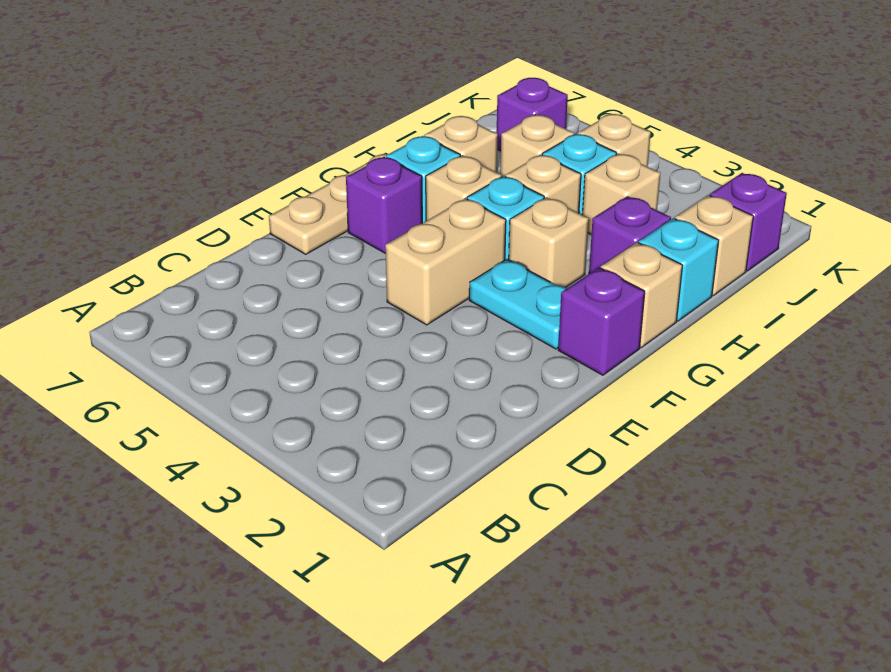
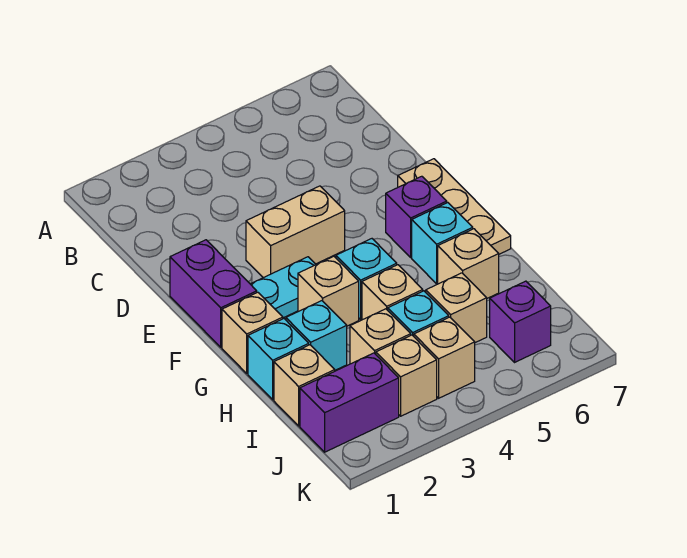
tan brick E4:F4 level 1 -> tan brick E3:E4 level 1
purple brick F1 level 1 -> purple brick E1:F1 level 1
tan brick G5 level 1 -> tan brick J3 level 1
purple brick H2 level 1 -> cyan brick H2 level 1
purple brick J1 level 1 -> purple brick J1:J2 level 1

